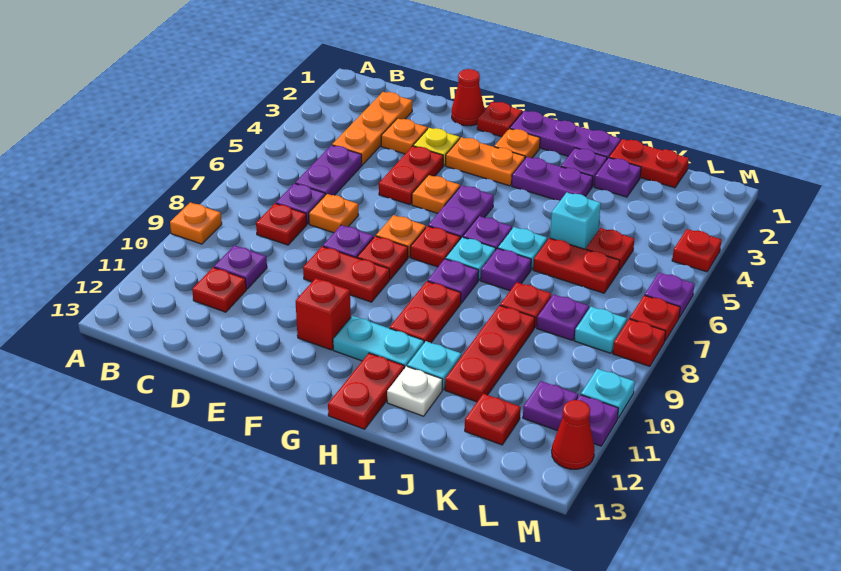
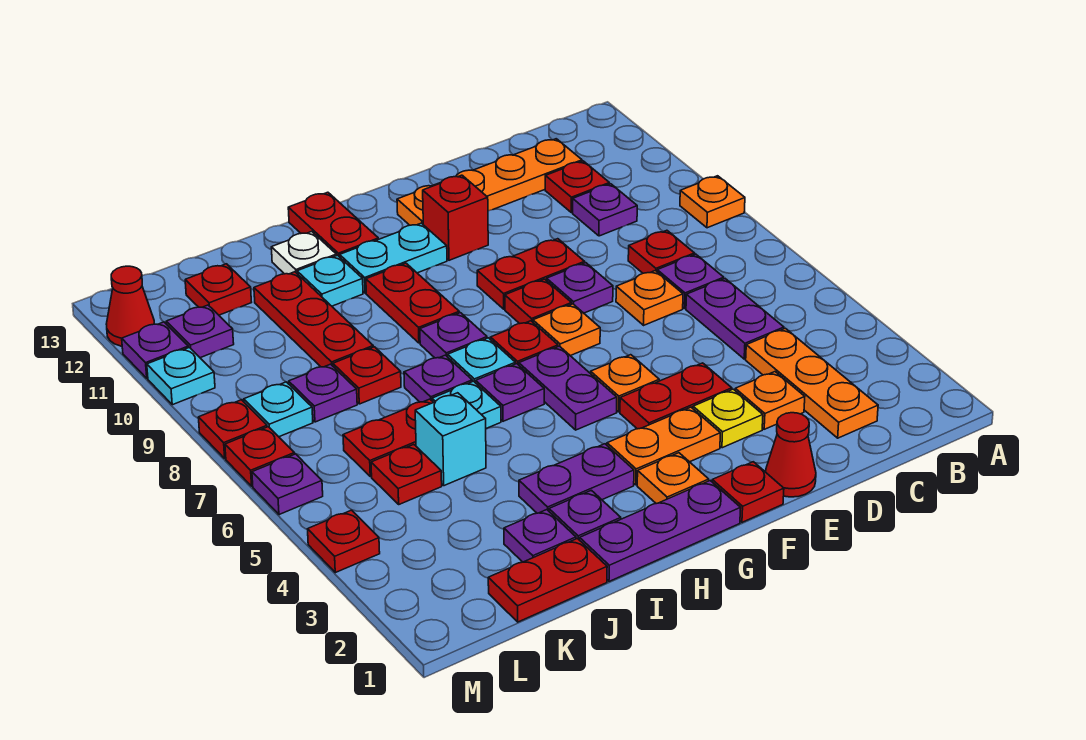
none -> orange plate C12:F12 level 1
red plate E4:E5 level 1 -> red plate E4:F4 level 1

